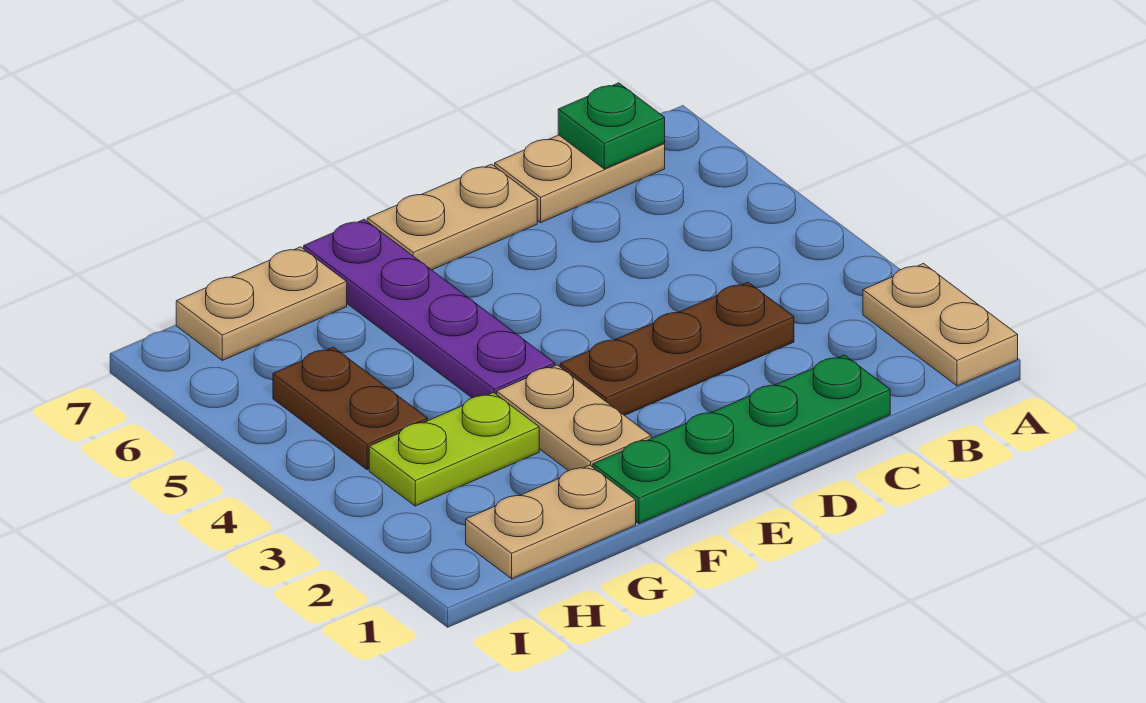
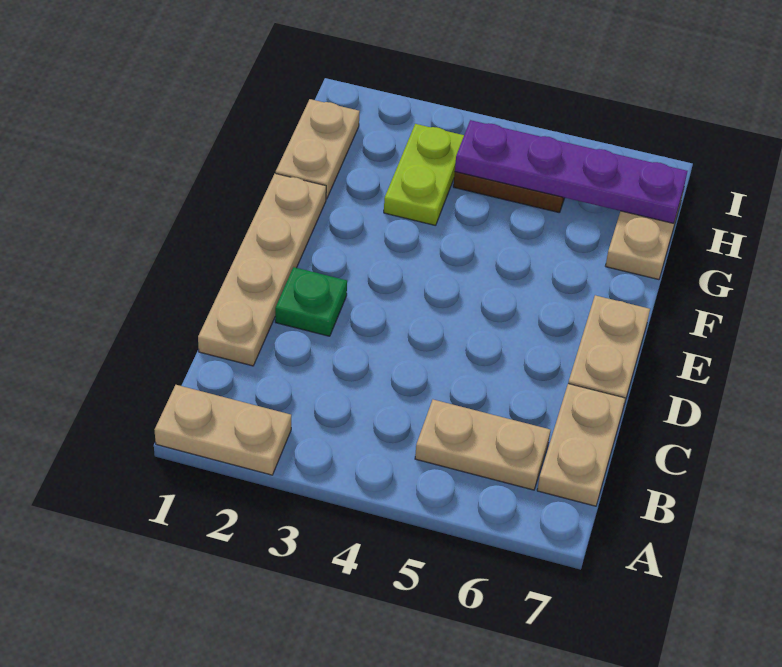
green plate B7 level 2 -> green plate D2 level 1
green plate C1:F1 level 1 -> tan plate C1:F1 level 1
brown plate C3:E3 level 1 -> none
tan plate F2:F3 level 1 -> tan plate B5:B6 level 1
purple plate F4:F7 level 1 -> purple plate H4:H7 level 2

